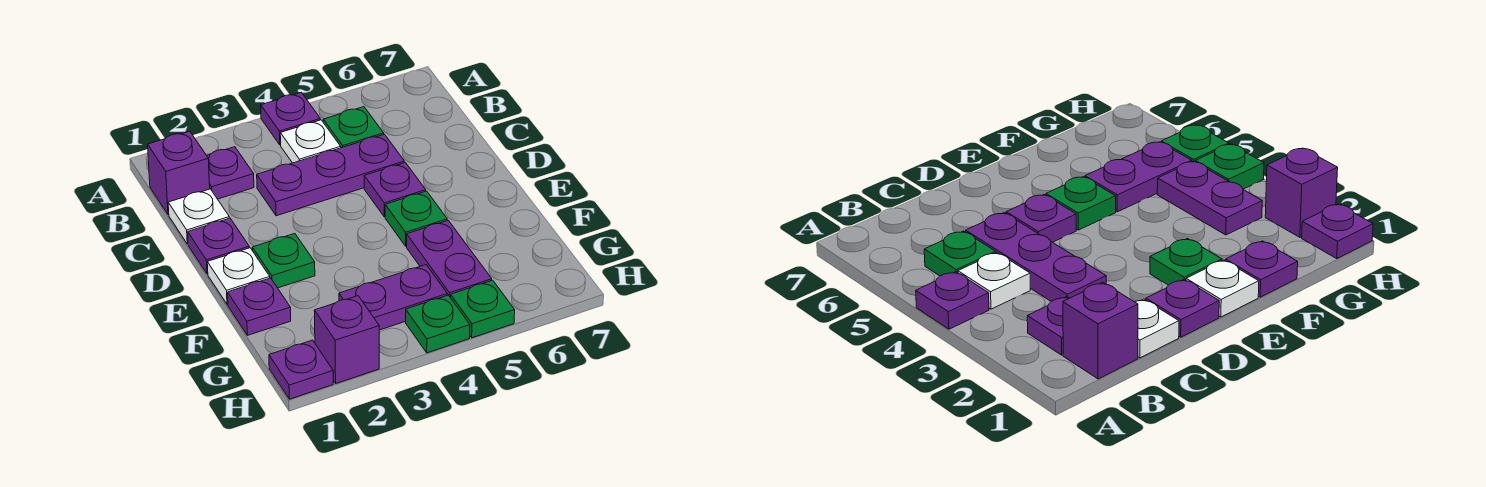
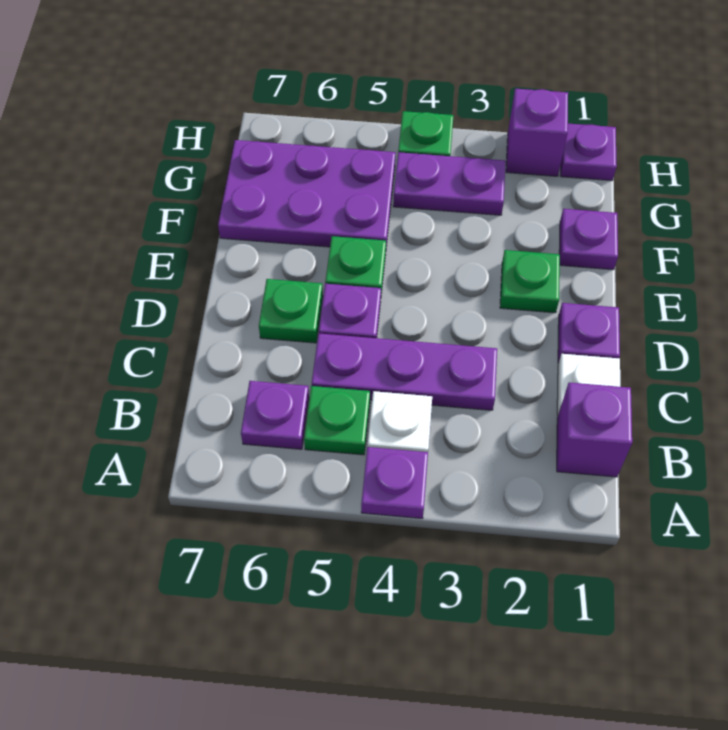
purple plate B2 level 1 -> purple plate B6 level 1
white plate E1 level 1 -> none
purple plate F5:G5 level 1 -> purple plate F5:G7 level 1
green plate H5 level 1 -> green plate D6 level 1

